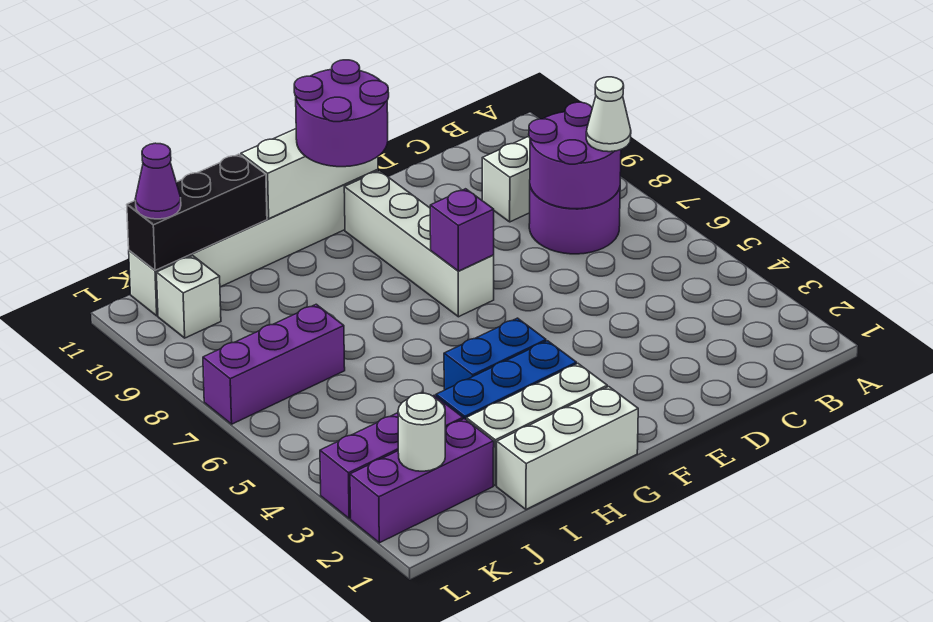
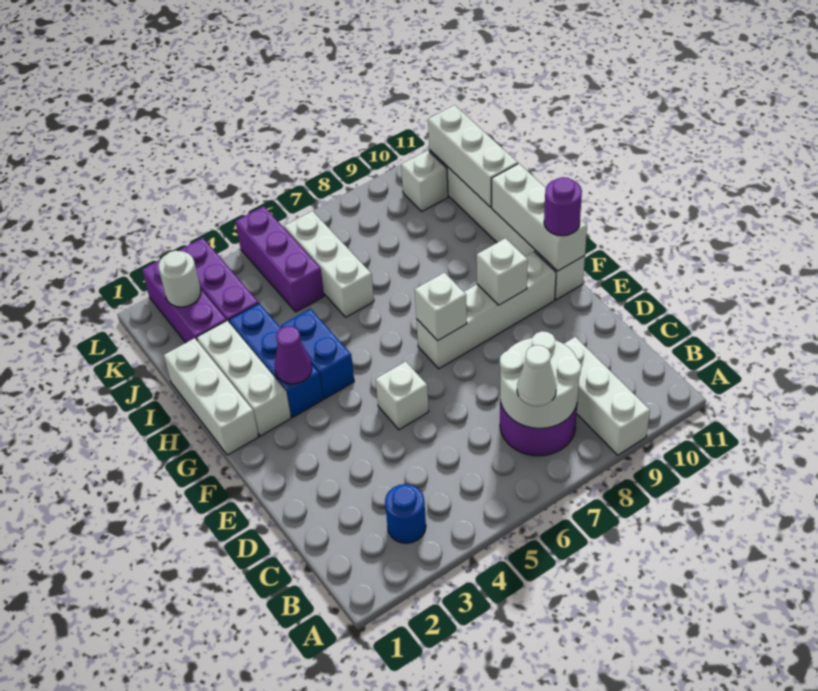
none -> blue round brick B3 level 1
purple round brick B7:C8 level 2 -> white round brick B7:C8 level 2
none -> white brick E5 level 1
purple brick F7 level 2 -> white brick F7 level 2
none -> white brick F9 level 2
purple round brick F10:G11 level 3 -> purple round brick F11 level 3
none -> white brick I6:K6 level 1
black brick I11:K11 level 2 -> white brick I11:K11 level 2
purple brick J7:L7 level 1 -> purple brick J5:L5 level 1
purple cone K11 level 3 -> purple cone G3 level 2

